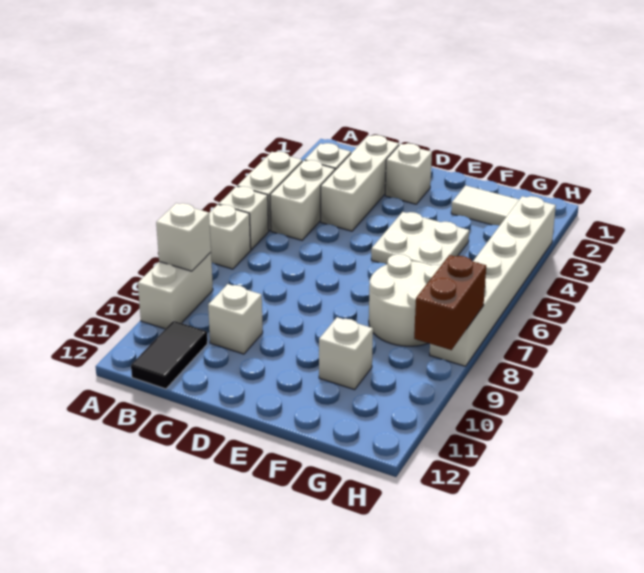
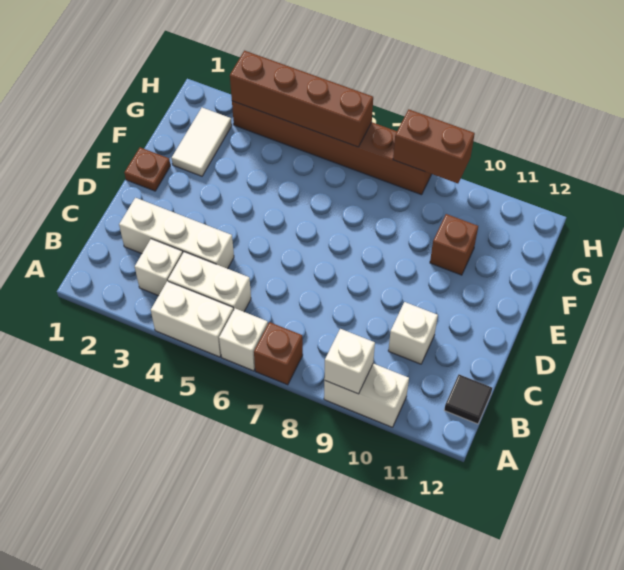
white brick A7 level 1 -> brown brick A7 level 1
black tile B11:B12 level 1 -> black tile B12 level 1
white brick D2 level 1 -> none
none -> brown plate E1 level 1
white plate E4:F5 level 1 -> none
white round brick F7:G8 level 1 -> none
white brick F10 level 1 -> brown brick F10 level 1
white brick H3:H8 level 1 -> brown brick H3:H8 level 1
none -> brown brick H3:H6 level 2

